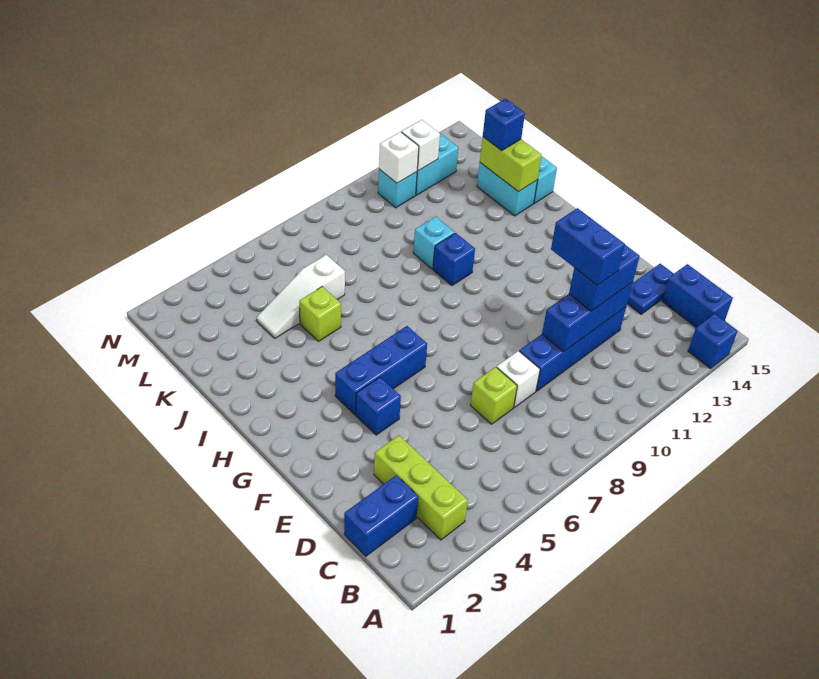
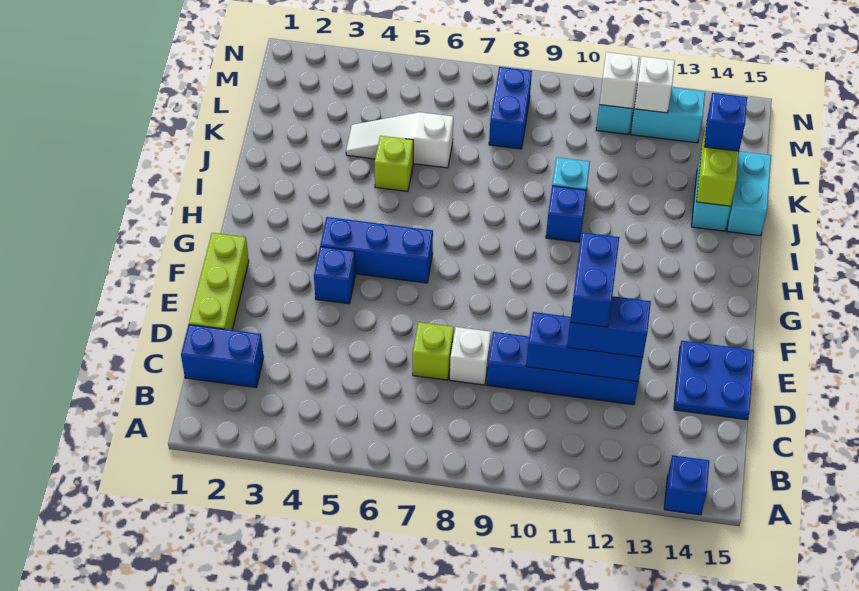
lime brick B3:D3 level 1 -> lime brick D1:F1 level 1
blue brick B15:C15 level 1 -> blue brick L8:M8 level 1
blue plate D14:D15 level 1 -> blue plate D14:E15 level 1

